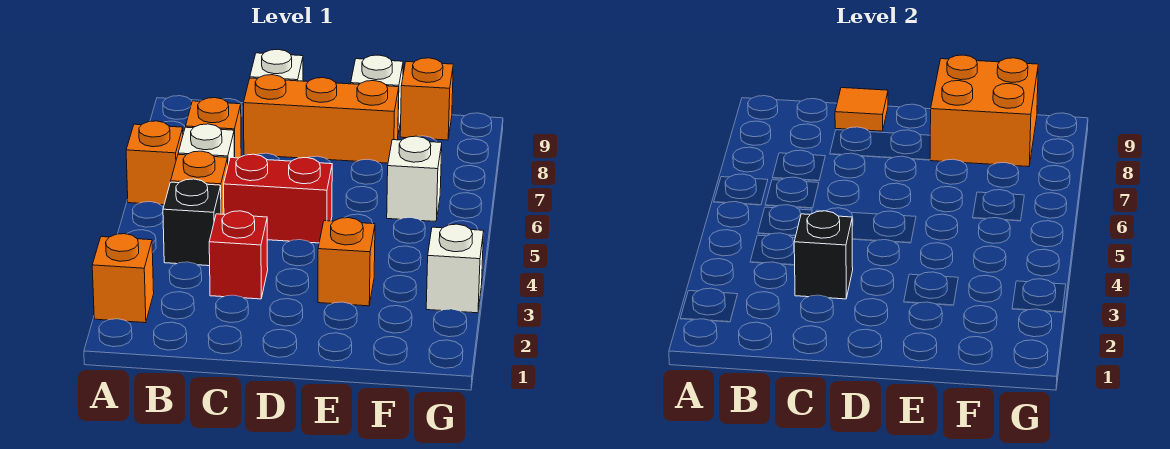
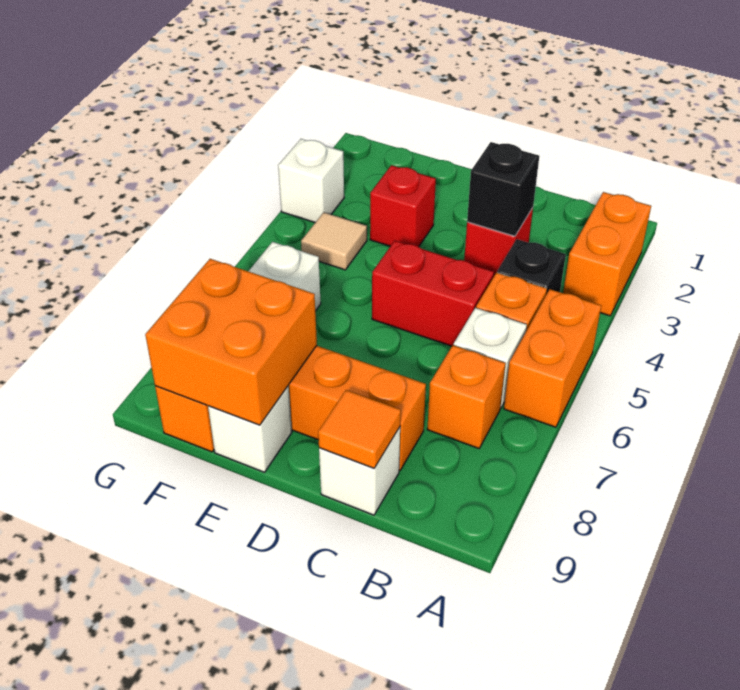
orange brick A2 level 1 -> orange brick A2:A3 level 1
orange brick A6 level 1 -> orange brick A5:A6 level 1
orange brick E3 level 1 -> red brick E3 level 1
none -> tan tile F4 level 1

